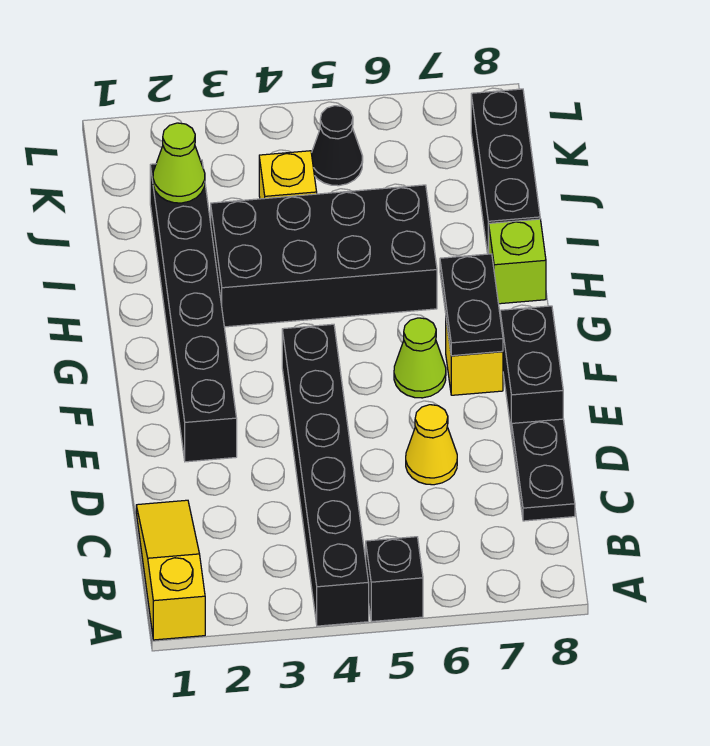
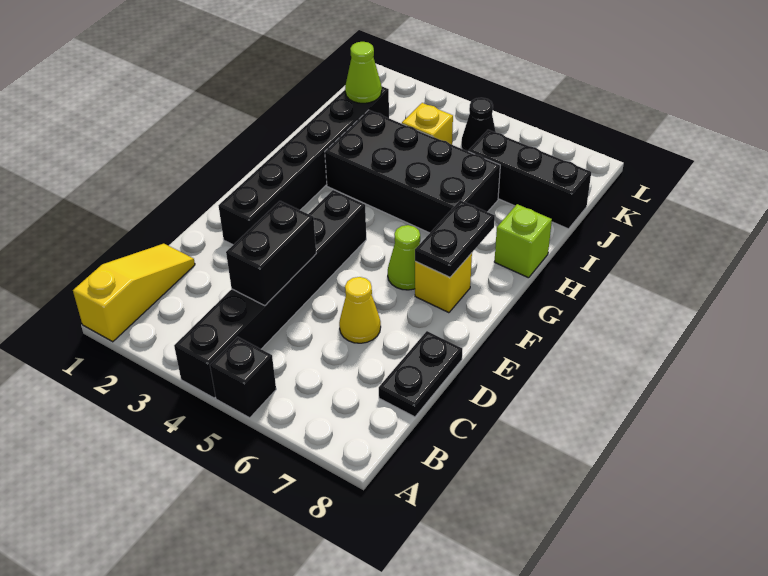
black brick E8:F8 level 1 -> black brick C4:D4 level 2
black brick I8:K8 level 1 -> black brick J6:J8 level 1

